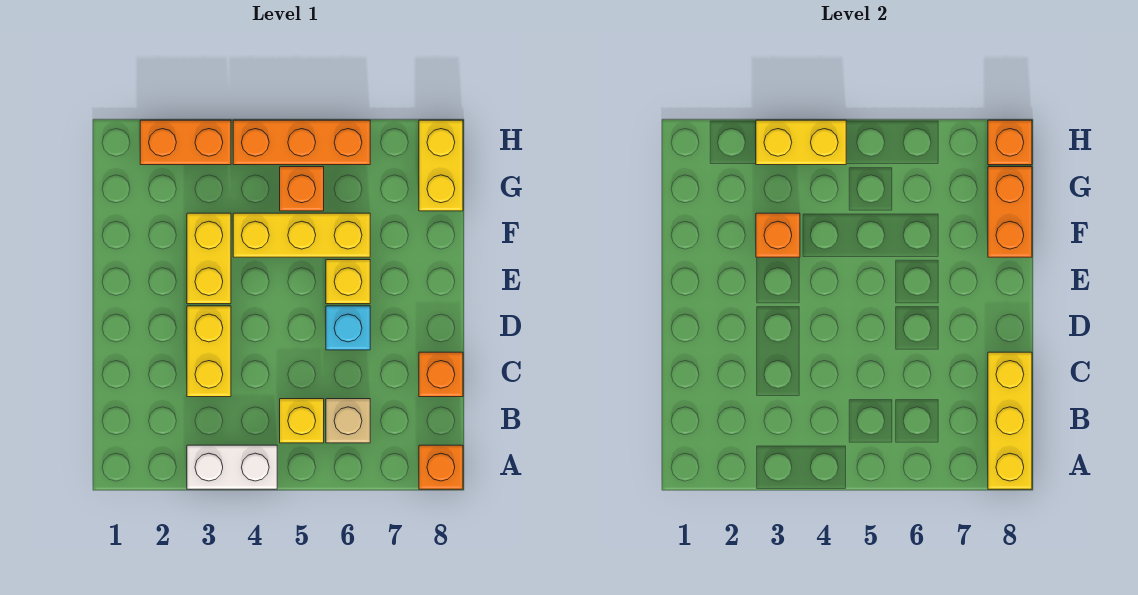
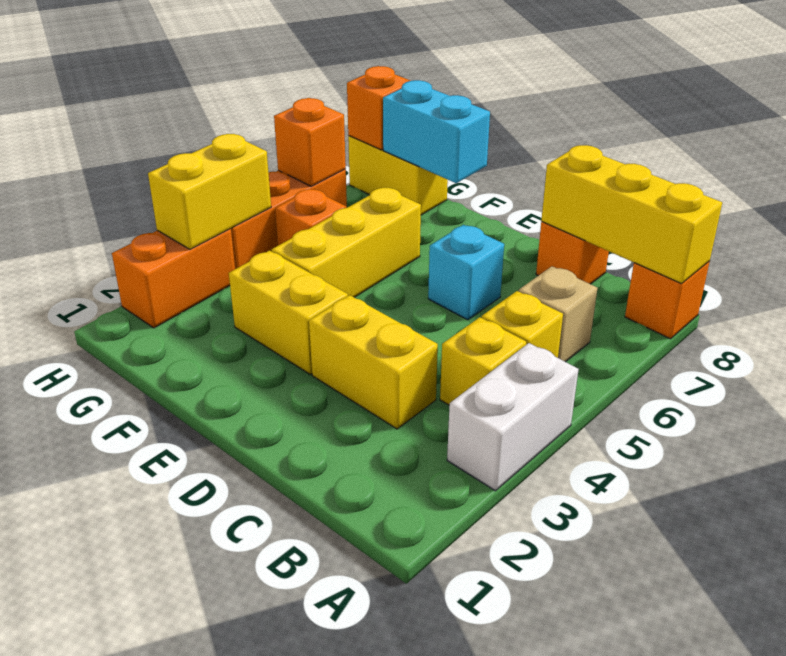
yellow brick E6 level 1 -> yellow brick B4 level 1
orange brick F3 level 2 -> orange brick H6 level 2
orange brick F8:G8 level 2 -> cyan brick F8:G8 level 2

